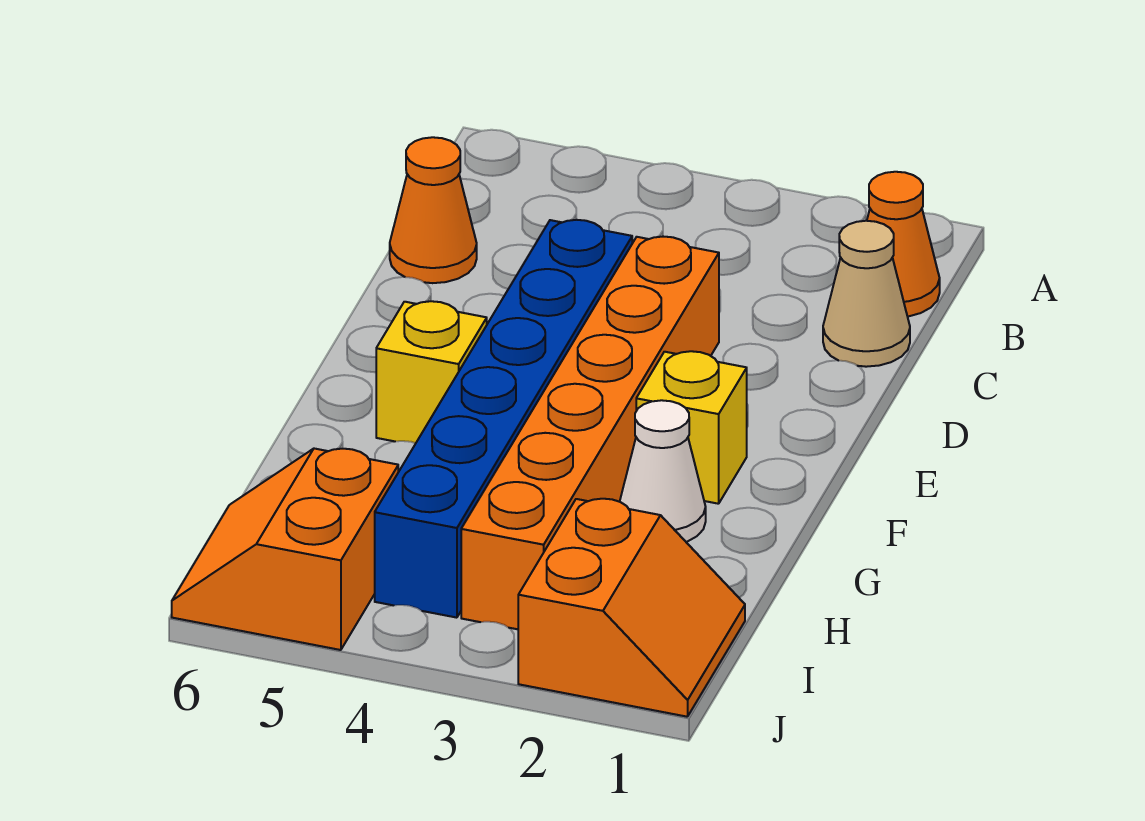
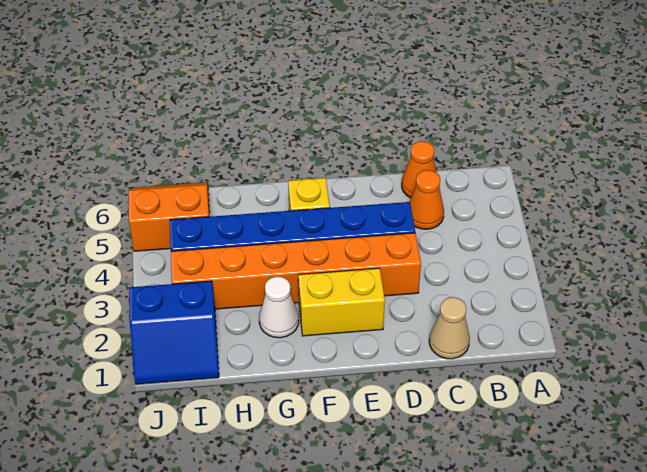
orange cone B1 level 1 -> orange cone C5 level 1
yellow brick F2 level 1 -> yellow brick E2:F2 level 1
orange slope I1:J2 level 1 top 2 -> blue slope I1:J2 level 1 top 2

